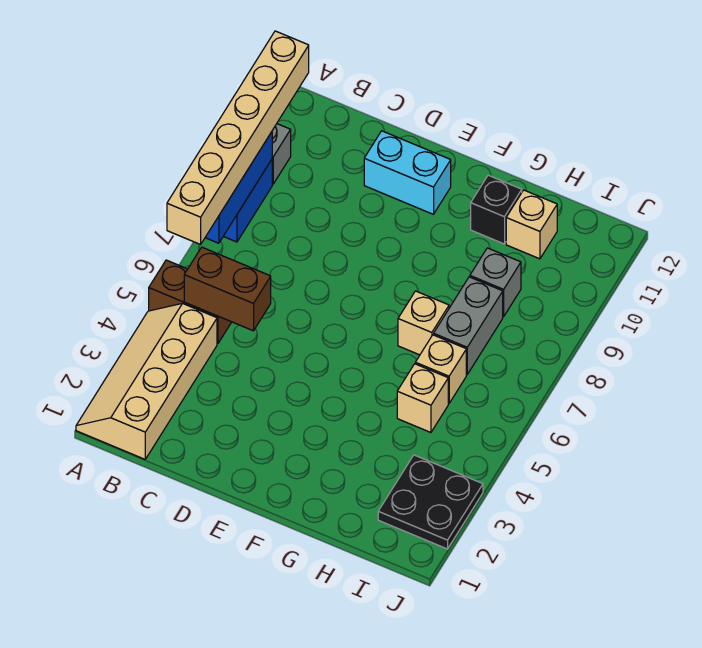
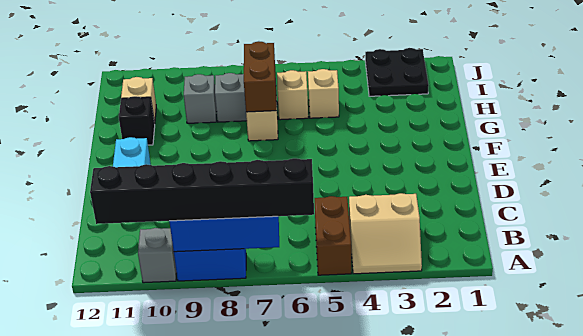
tan slope A1:B4 level 1 top B -> tan slope A3:B4 level 1 top B
tan brick A6:A11 level 3 -> black brick A6:A11 level 3
brown brick B5:C5 level 2 -> brown brick G7:H7 level 2

